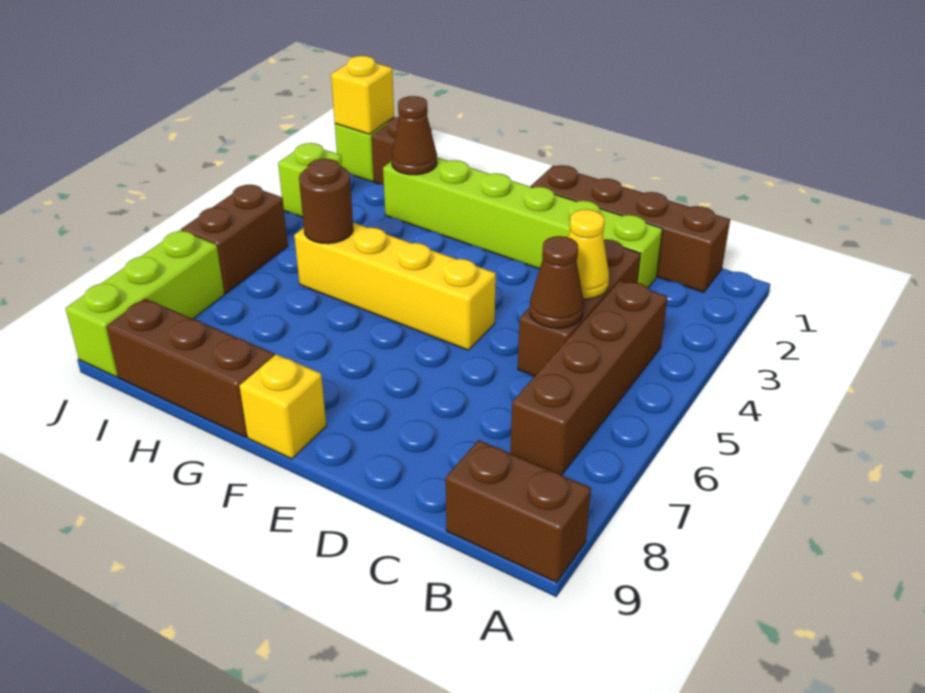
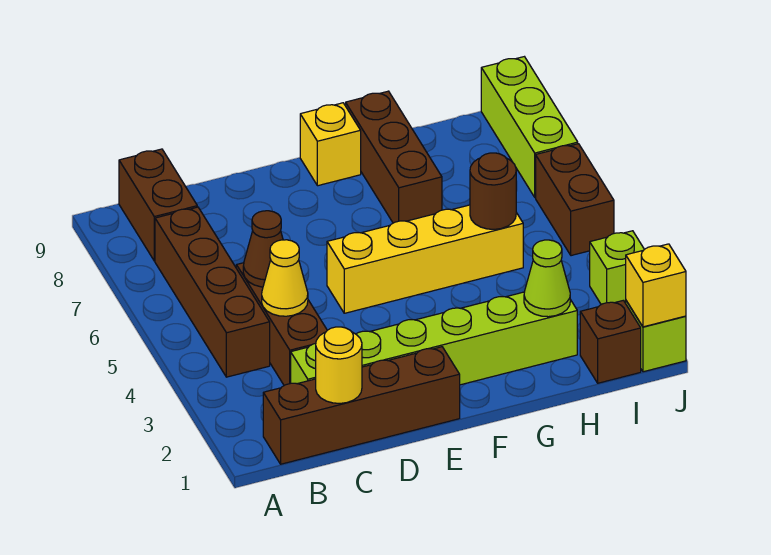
brown brick A9:B9 level 1 -> brown brick B8:B9 level 1
none -> yellow round brick C1 level 2
brown brick G9:I9 level 1 -> brown brick G7:G9 level 1
brown cone H2 level 2 -> lime cone H2 level 2

